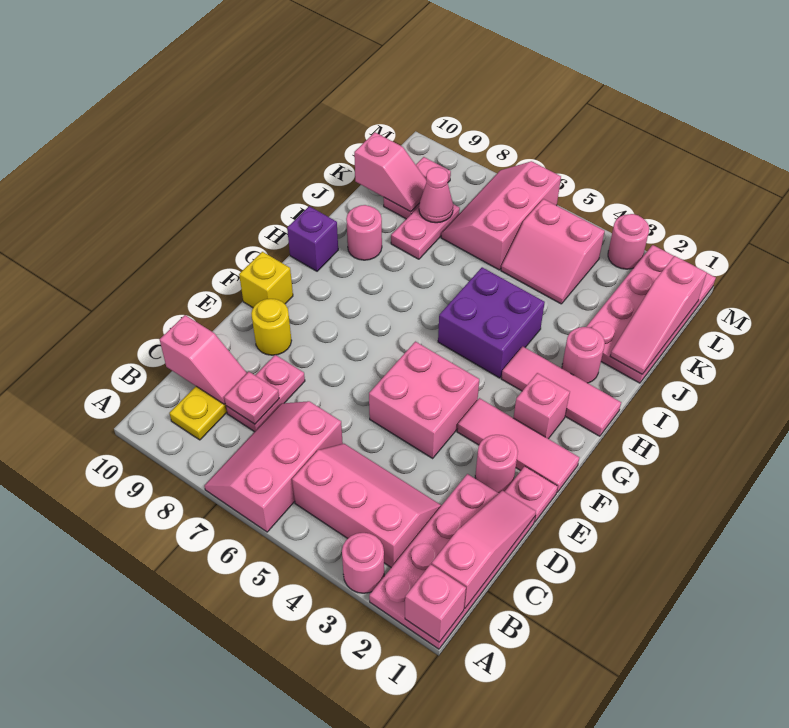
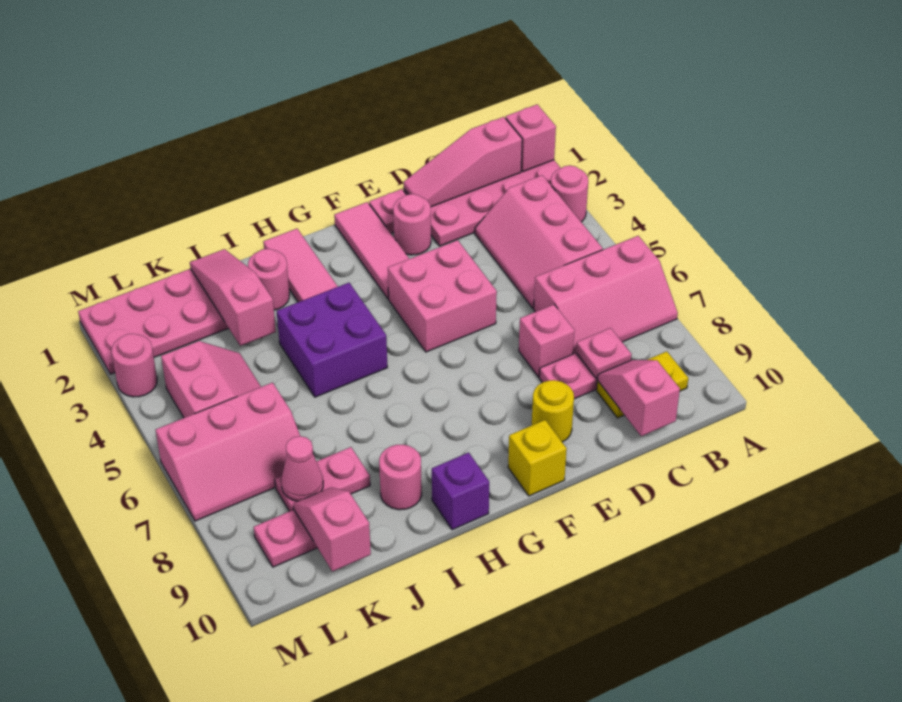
pink brick G2 level 1 -> pink brick D7 level 1
pink slope J1:L1 level 2 top L -> pink slope J1:J3 level 2 top 3

